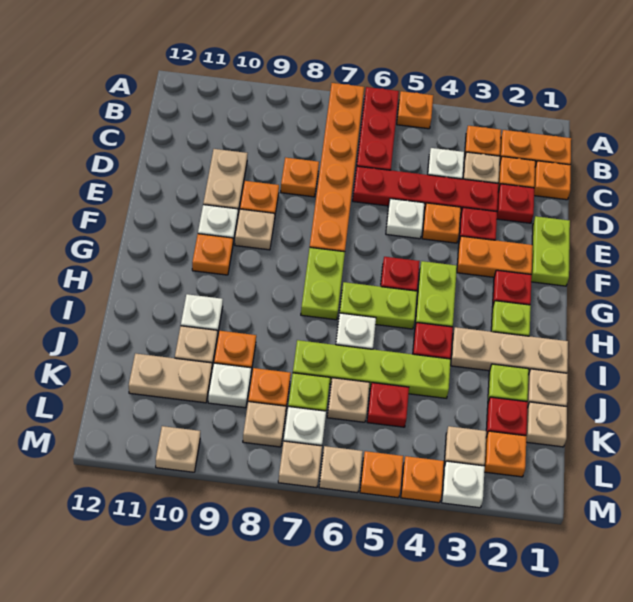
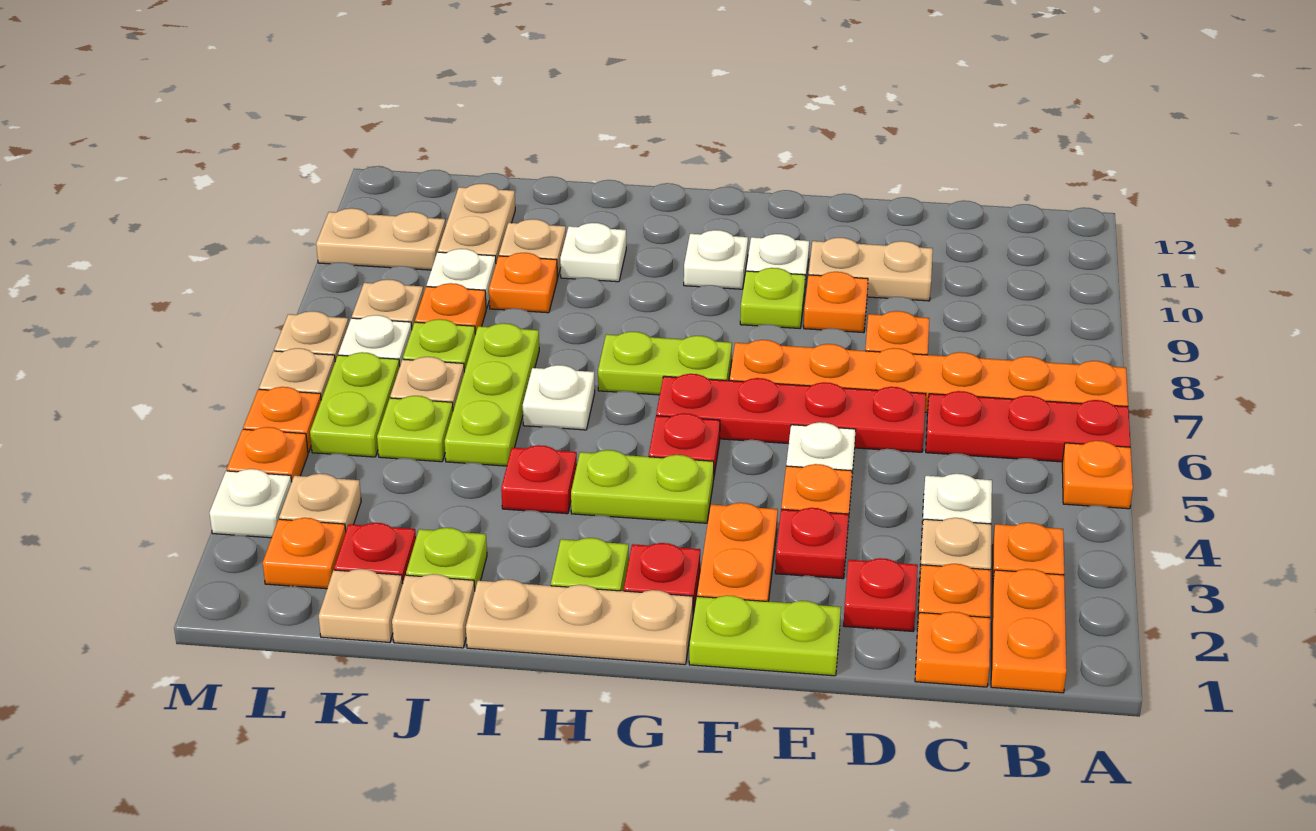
red plate D3:D6 level 1 -> red plate D6:G6 level 1
tan plate F9 level 1 -> lime plate F9 level 1
orange plate G10 level 1 -> white plate G10 level 1
lime plate H5:H6 level 1 -> lime plate L5:L6 level 1
tan plate I1:I3 level 1 -> tan plate G1:I1 level 1
lime plate J4:J7 level 1 -> lime plate J5:J7 level 1
red plate K5 level 1 -> lime plate K5 level 1
tan plate M10 level 1 -> tan plate L10:M10 level 1

